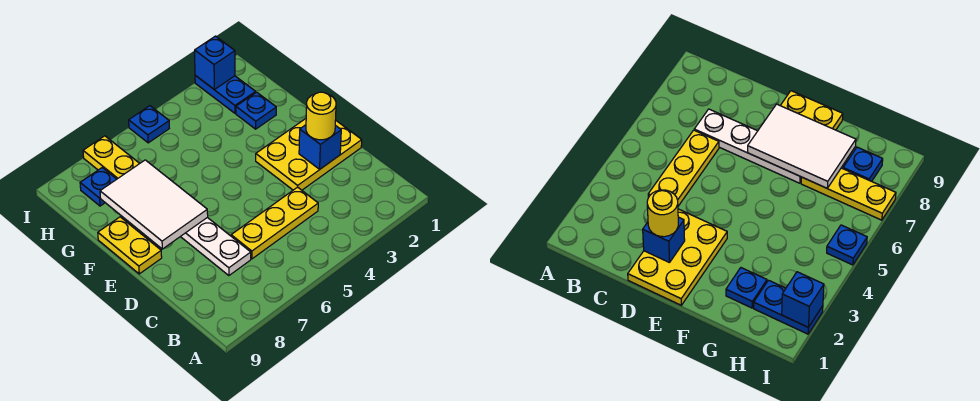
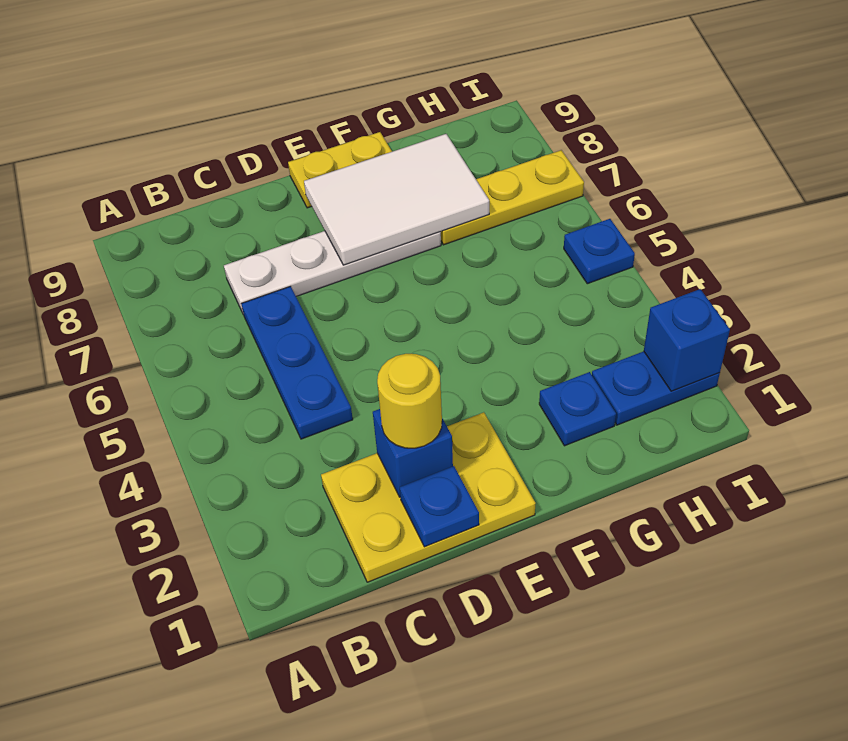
yellow plate C4:C6 level 1 -> blue plate C4:C6 level 1
yellow plate D1:E3 level 1 -> yellow plate C1:E2 level 1
blue plate H8 level 1 -> blue plate D1 level 2

